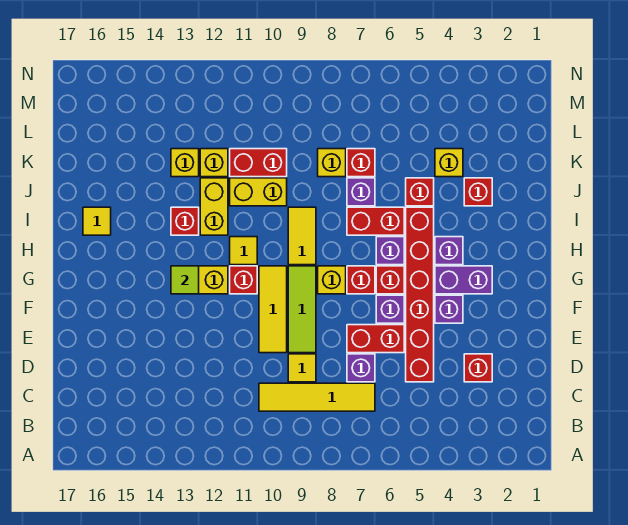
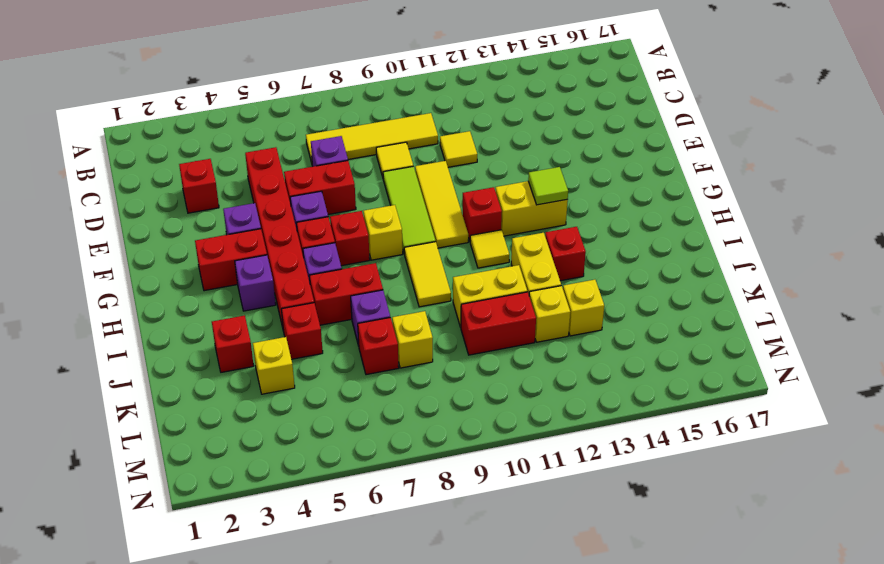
purple brick G3:G4 level 1 -> red brick G3:G4 level 1
yellow tile I16 level 1 -> yellow tile D11 level 1

